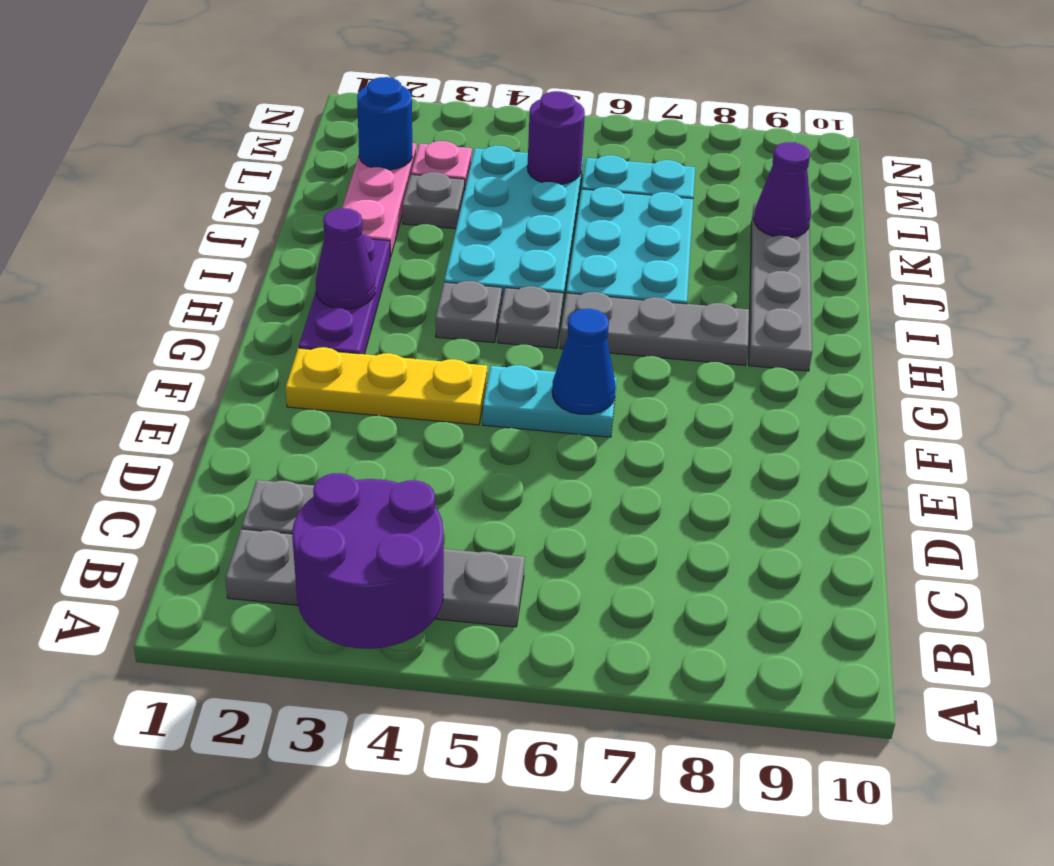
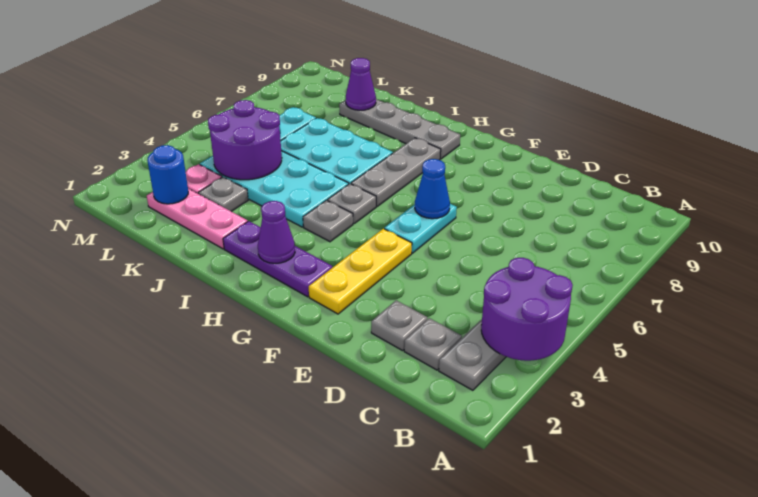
none -> grey plate D2 level 1
purple round brick L5 level 2 -> purple round brick K4:L5 level 2

